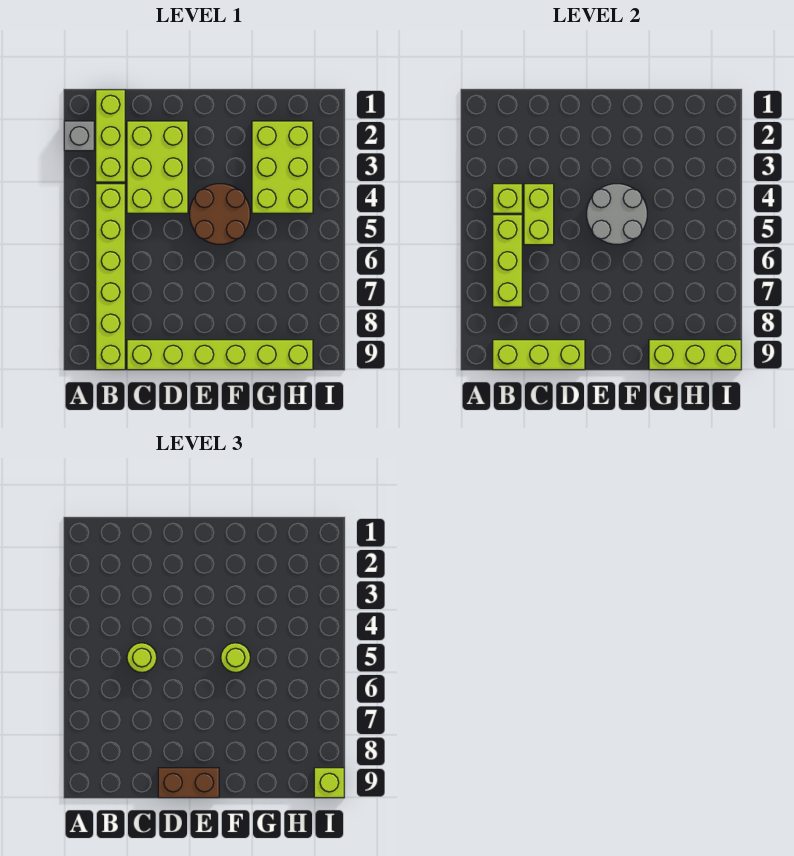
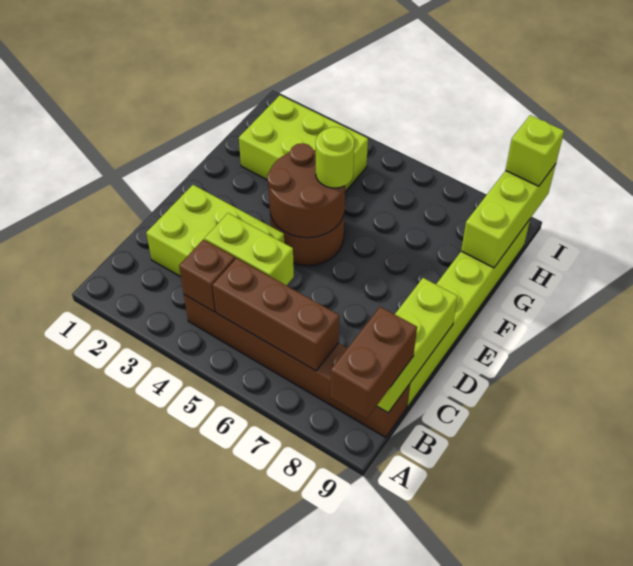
grey brick A2 level 1 -> none
lime brick B1:B3 level 1 -> none
lime brick B4:B9 level 1 -> brown brick B4:B9 level 1
lime brick B4 level 2 -> brown brick B4 level 2
lime brick B5:B7 level 2 -> brown brick B5:B7 level 2
lime round brick C5 level 3 -> none
brown brick D9:E9 level 3 -> brown brick A9:B9 level 3
grey round brick E4:F5 level 2 -> brown round brick E4:F5 level 2

